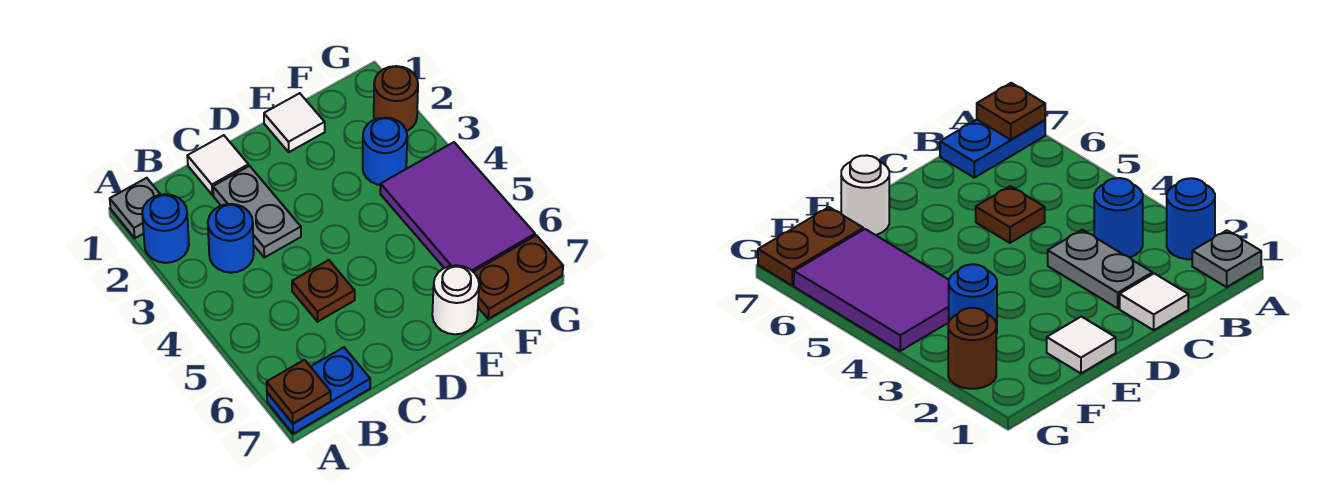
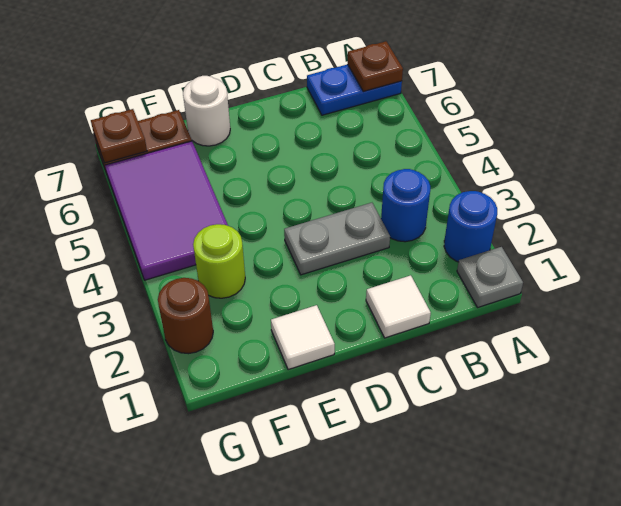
grey plate C2:C3 level 1 -> grey plate C3:D3 level 1
brown plate C5 level 1 -> brown plate G7 level 2
blue round brick F3 level 1 -> lime round brick F3 level 1

